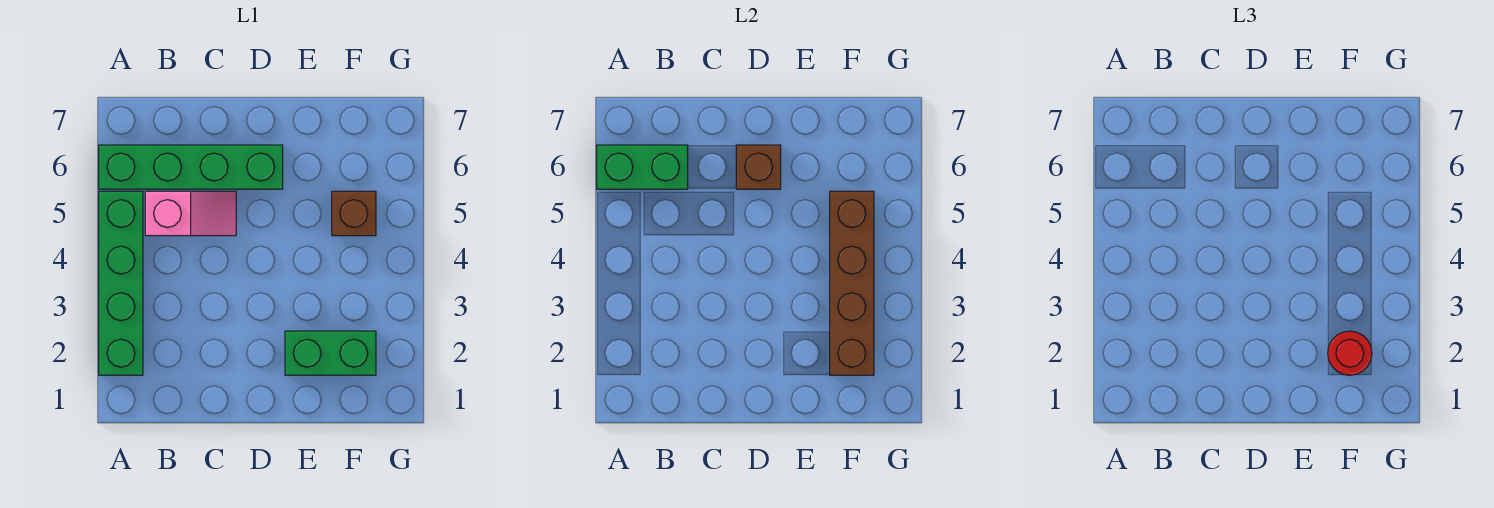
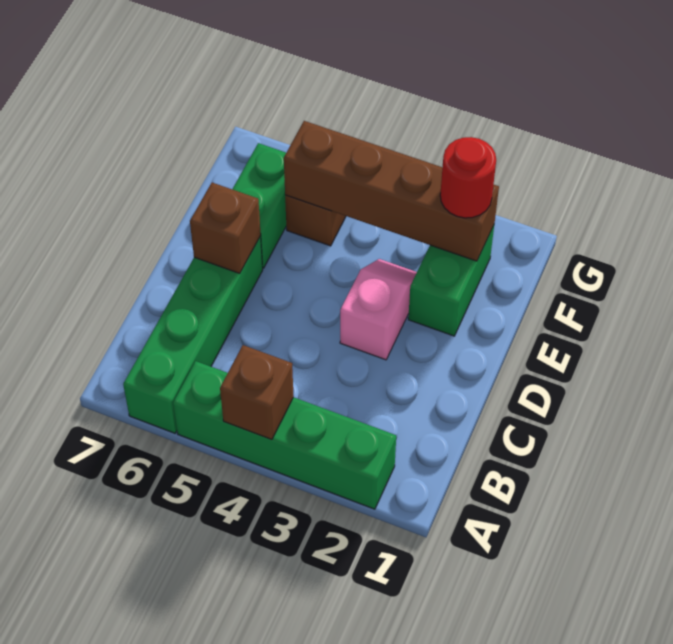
none -> brown brick A4 level 2
green brick A6:B6 level 2 -> green brick E6:F6 level 1
pink slope B5:C5 level 1 top B -> pink slope D3:E3 level 1 top D

